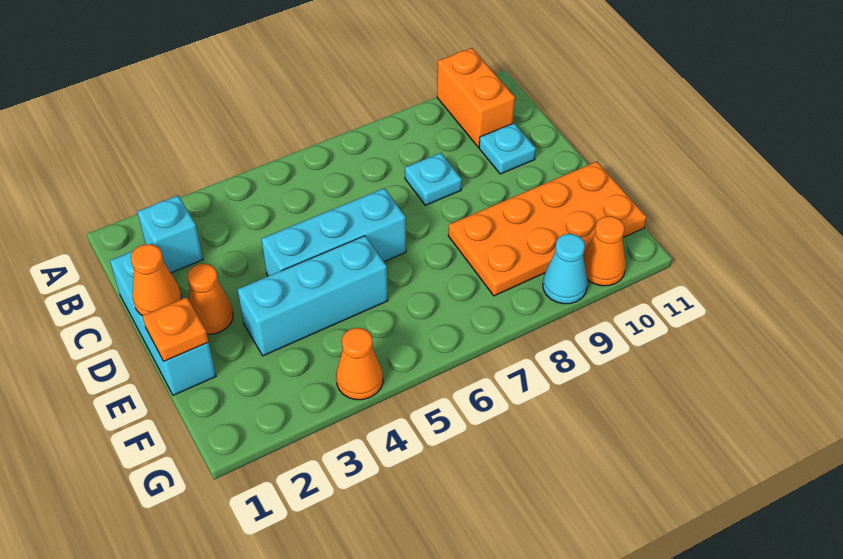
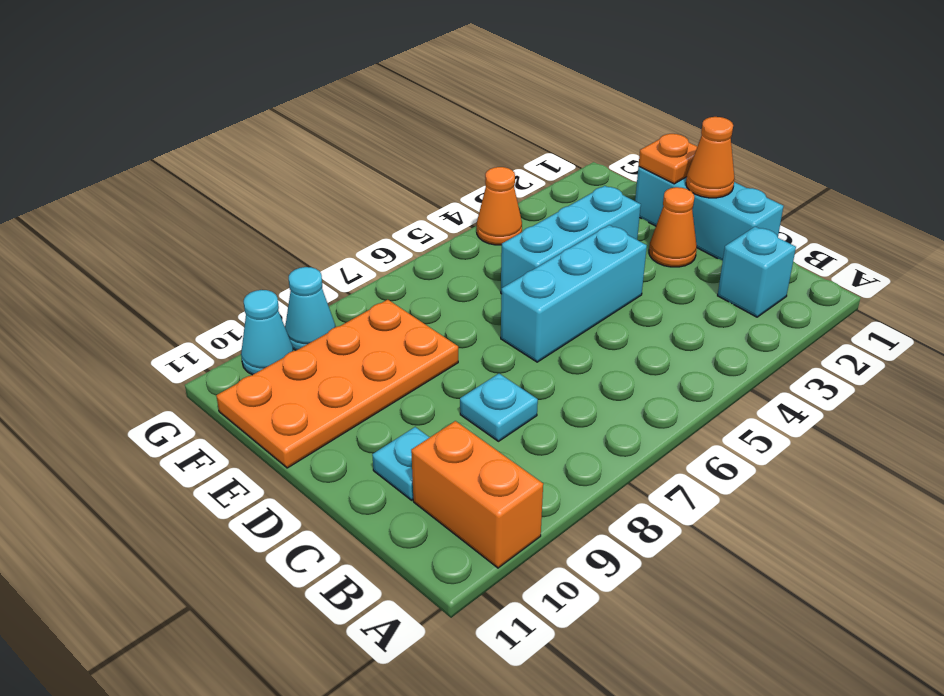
orange cone G10 level 1 -> cyan cone G10 level 1

